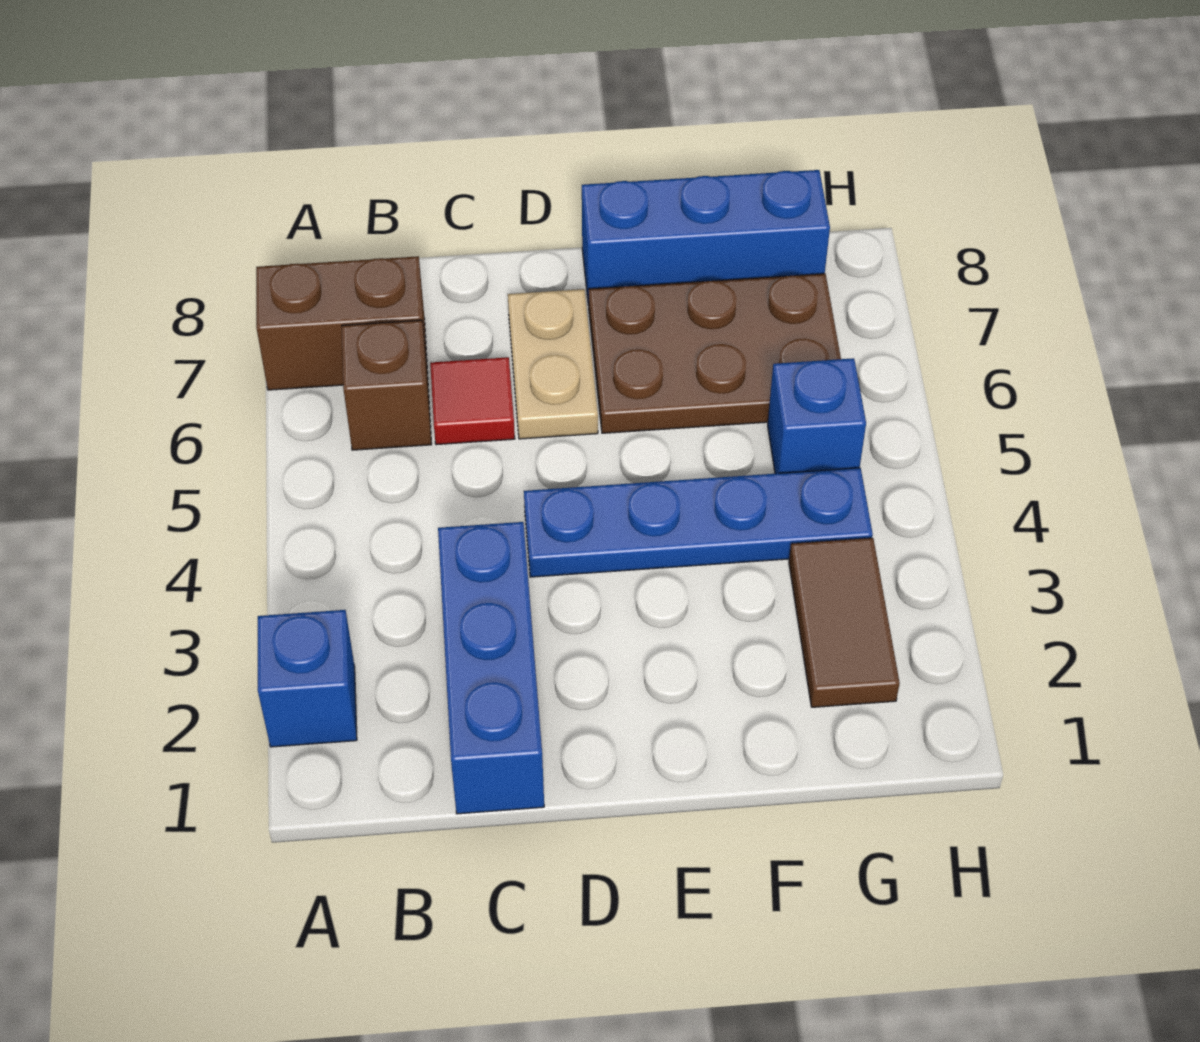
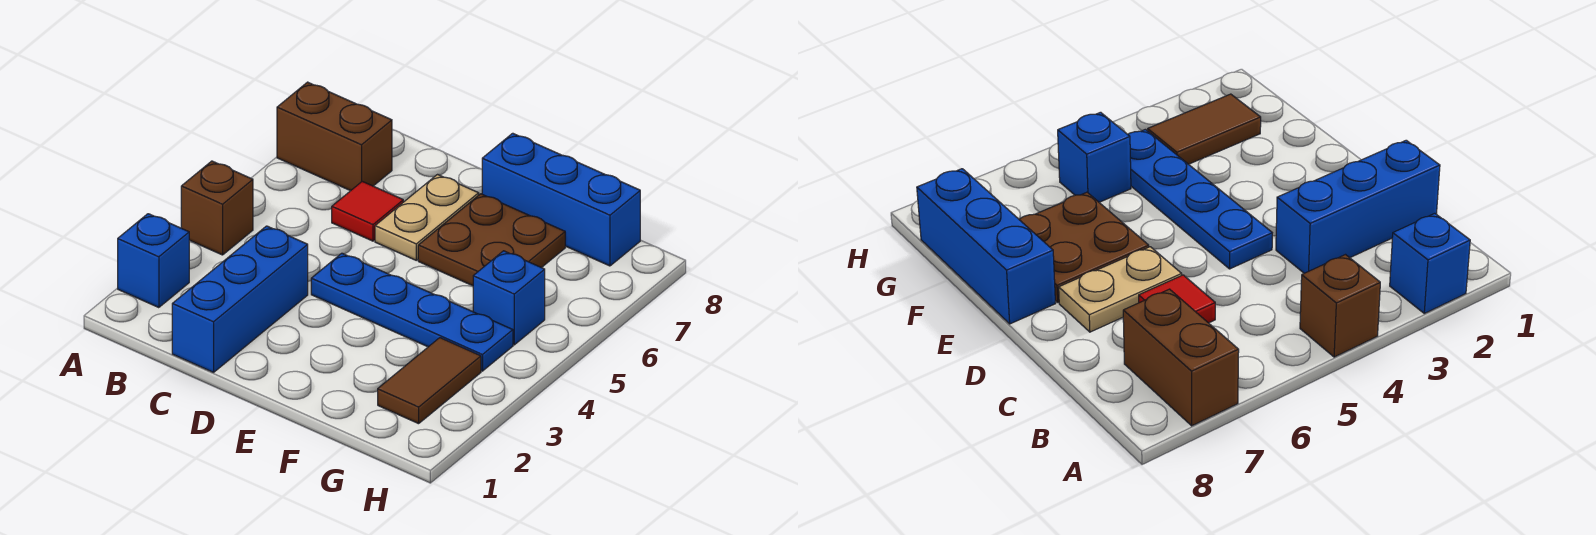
brown brick B6 level 1 -> brown brick A4 level 1
brown plate E6:G7 level 1 -> brown plate E6:F7 level 1

